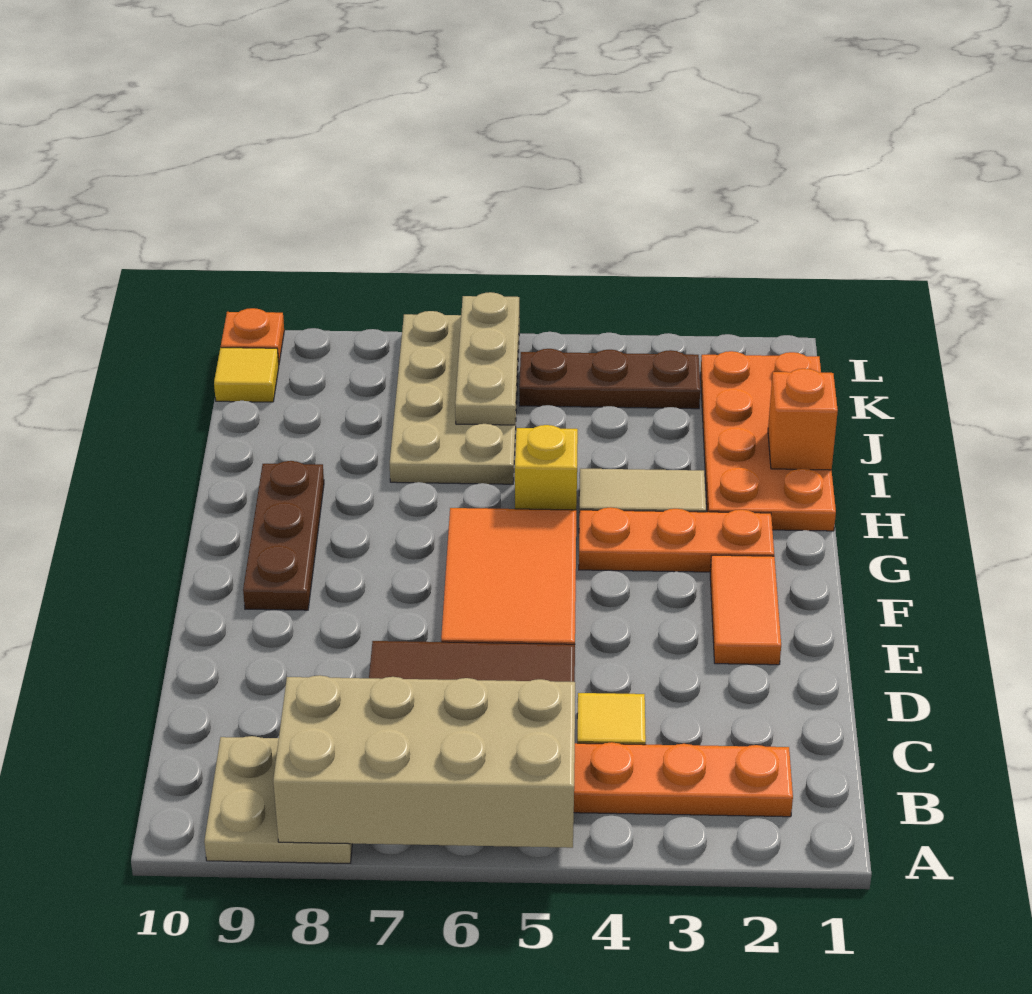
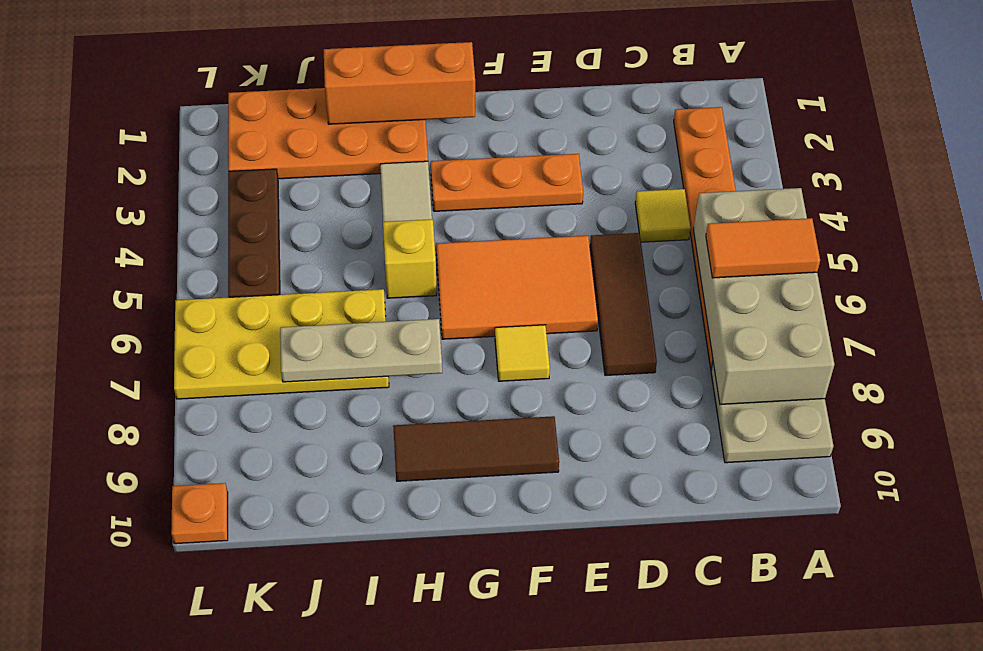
orange tile E2:F2 level 1 -> orange tile A6:B6 level 3
brown plate F9:H9 level 1 -> brown tile F9:H9 level 1
orange plate G2:G4 level 1 -> orange plate E3:G3 level 1
orange brick I1 level 2 -> orange brick G1:I1 level 2
tan plate I6:L7 level 1 -> yellow plate I6:L7 level 1
tan plate J6:L6 level 2 -> tan plate H7:J7 level 2
yellow tile K10 level 1 -> yellow tile F7 level 1

